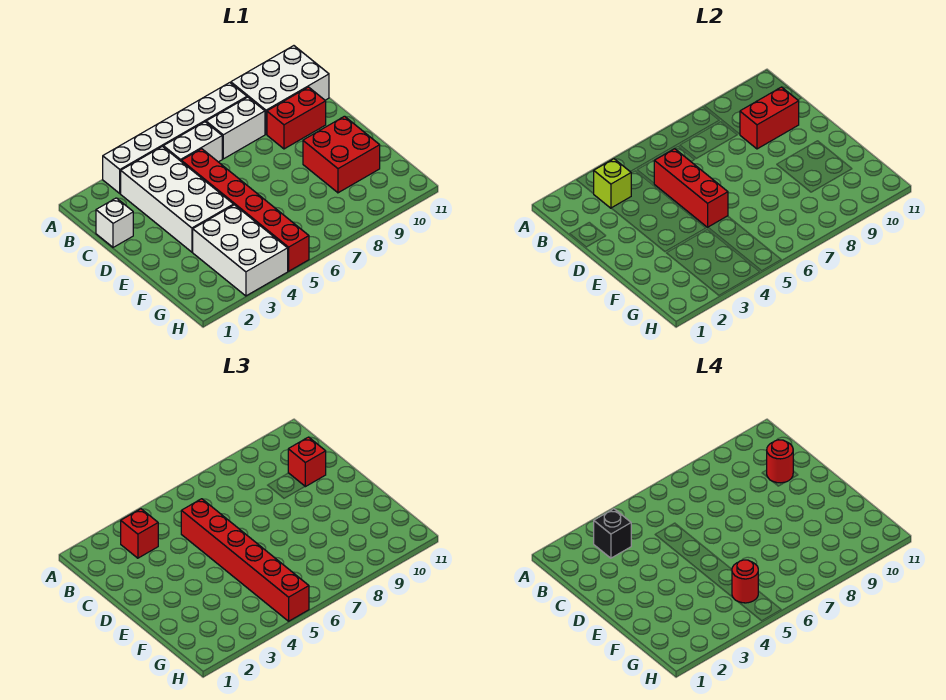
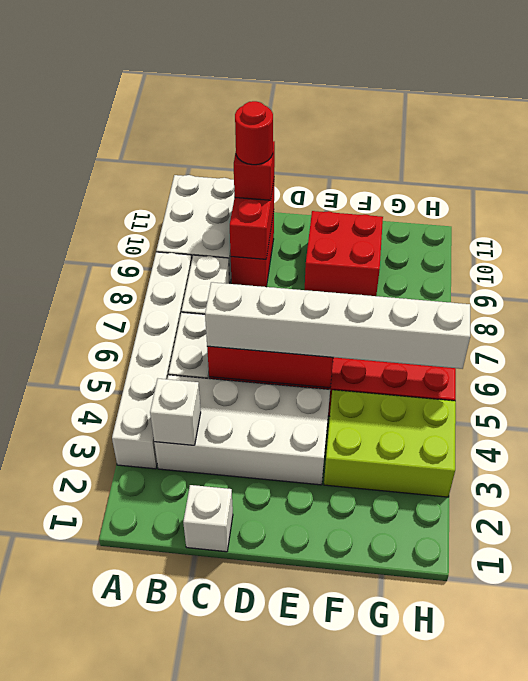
lime brick B3 level 2 -> white brick B3 level 2
red brick B3 level 3 -> none
black brick B3 level 4 -> none
red brick C5:H5 level 3 -> white brick C5:H5 level 3
white brick F3:H4 level 1 -> lime brick F3:H4 level 1
red round brick G5 level 4 -> none

